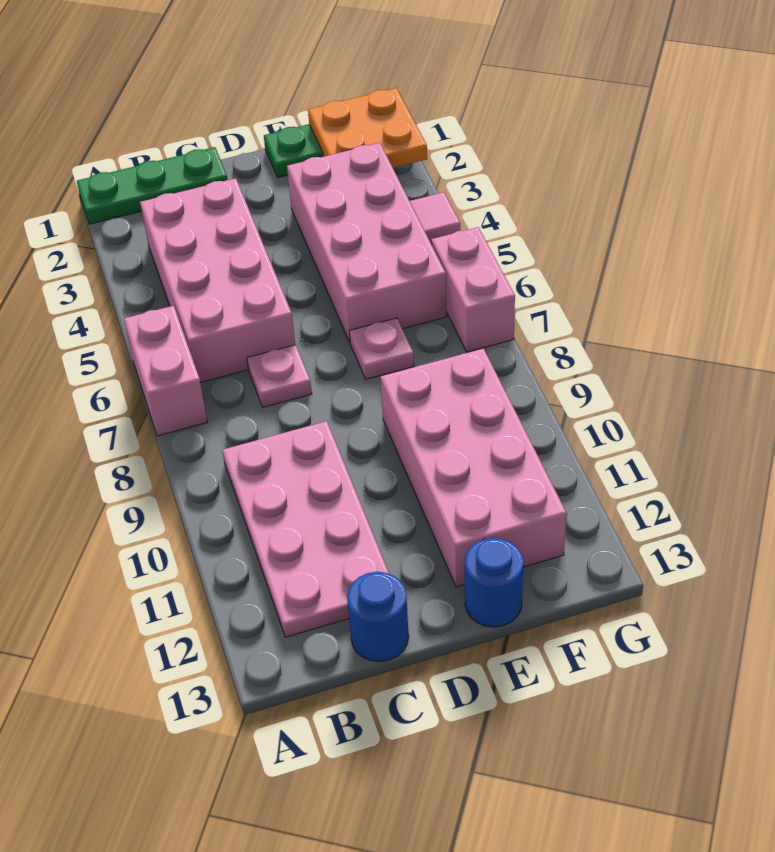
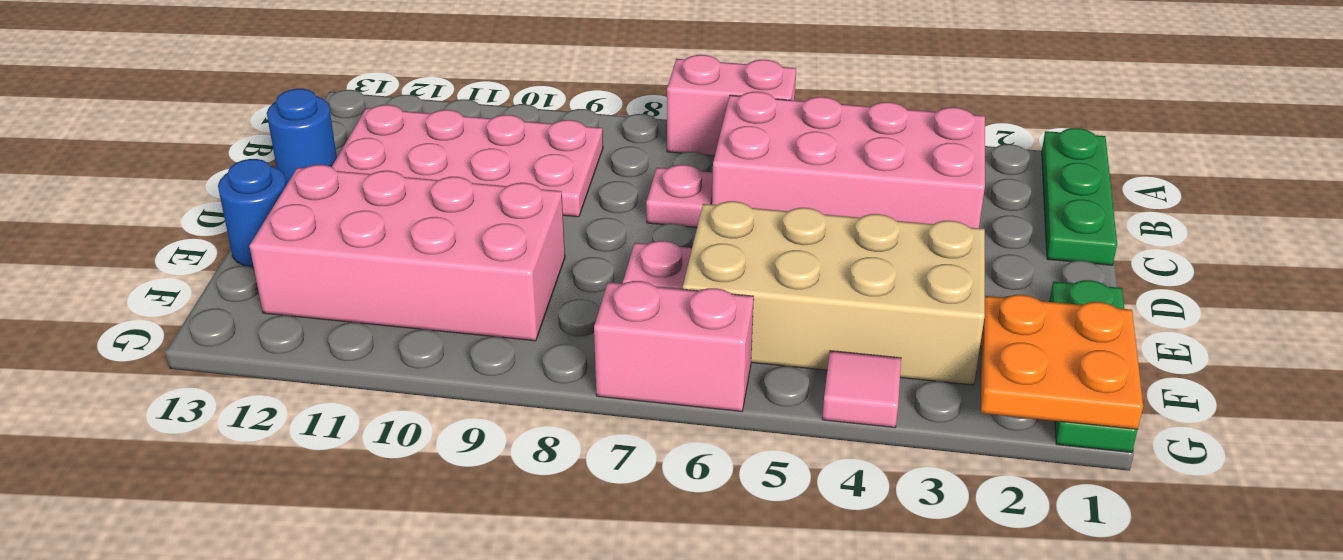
pink brick E3:F6 level 1 -> tan brick E3:F6 level 1

